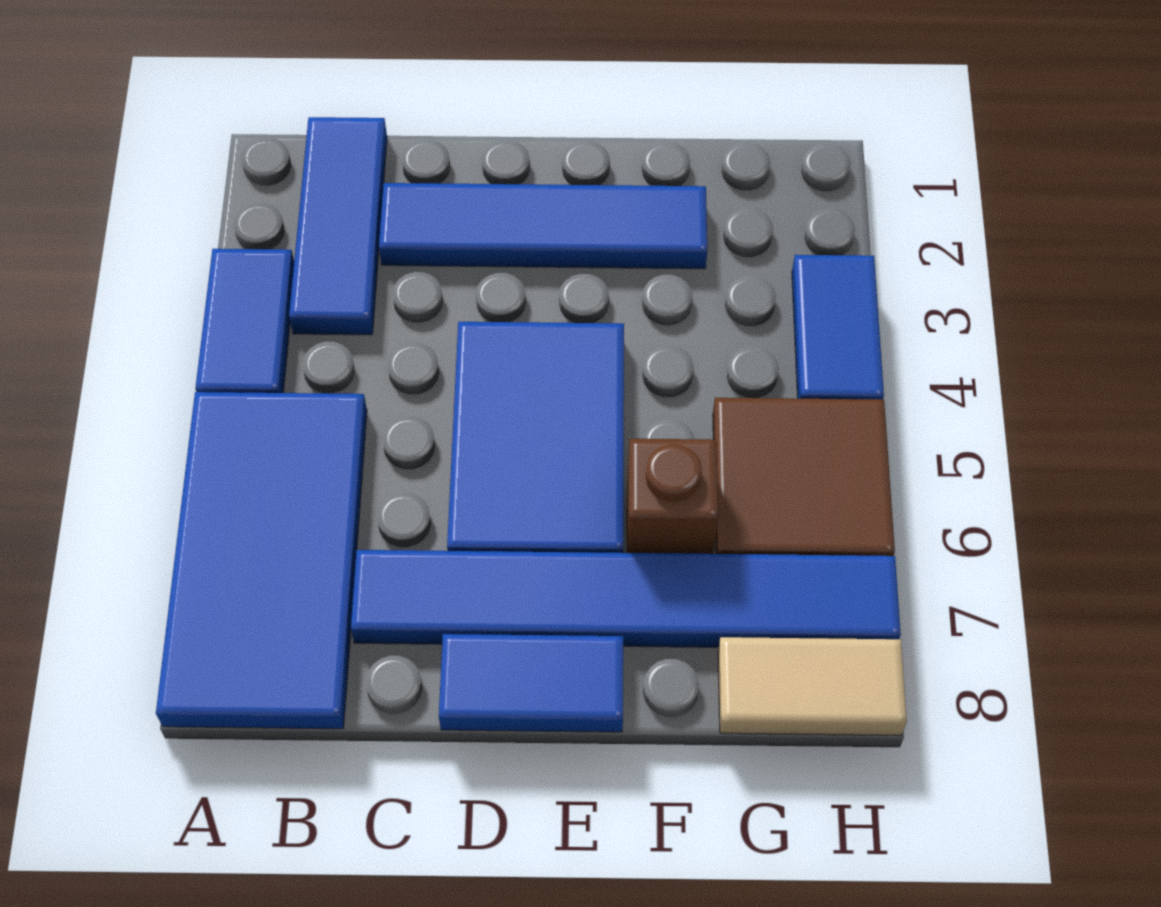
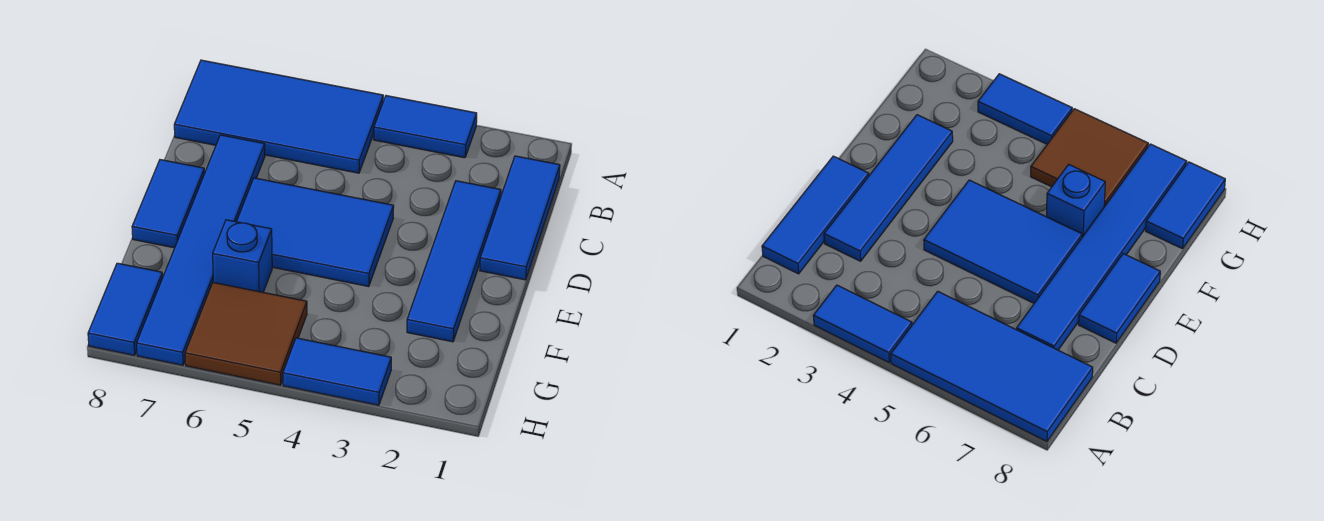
blue tile B1:B3 level 1 -> blue tile B1:D1 level 1
brown brick F6 level 1 -> blue brick F6 level 1
tan tile G8:H8 level 1 -> blue tile G8:H8 level 1

